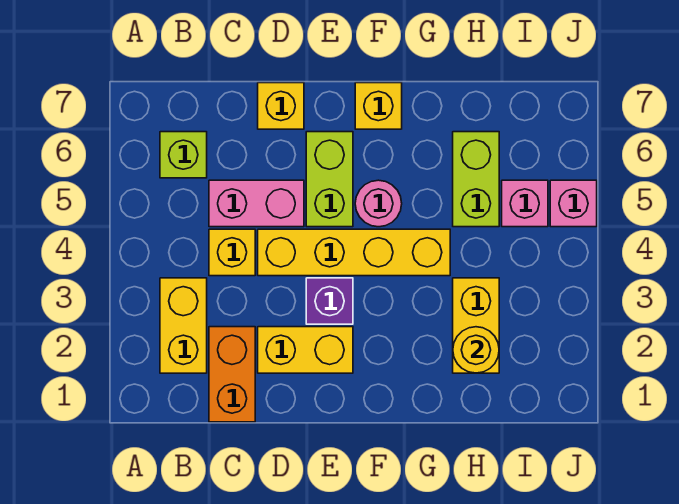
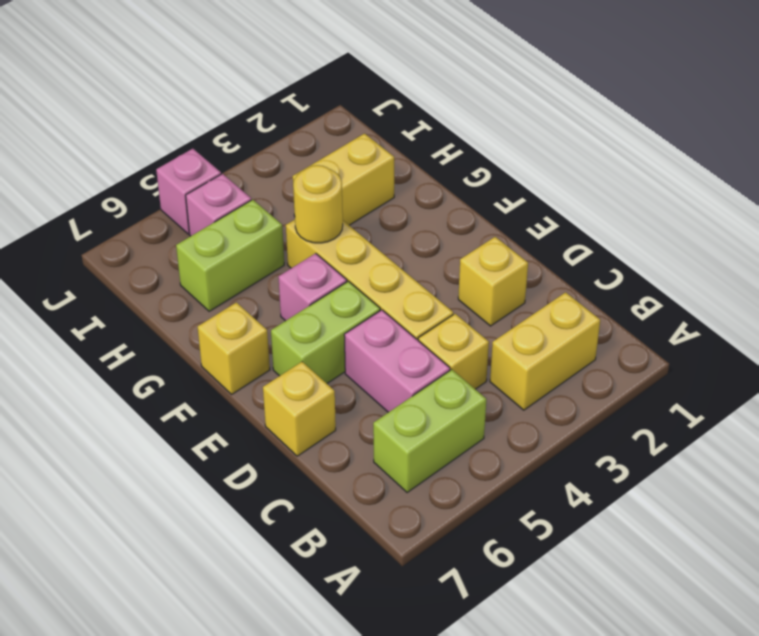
lime brick B6 level 1 -> lime brick B5:B6 level 1
orange brick C1:C2 level 1 -> none
yellow brick D2:E2 level 1 -> yellow brick D2 level 1
purple brick E3 level 1 -> none
pink round brick F5 level 1 -> pink brick F5 level 1
yellow round brick H2 level 2 -> yellow round brick G4 level 2

